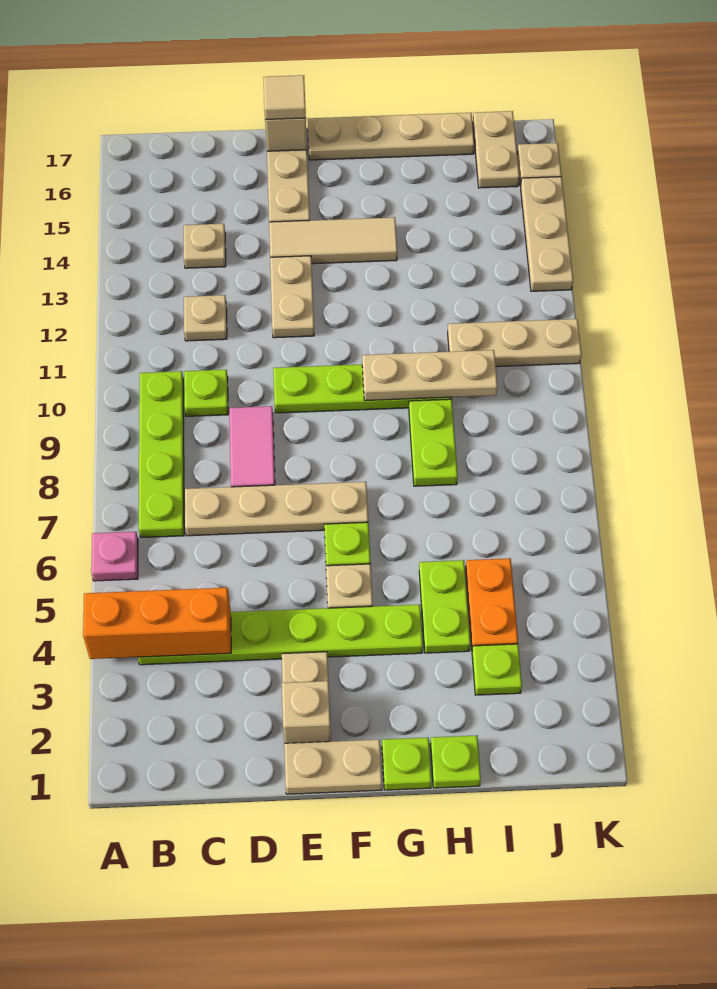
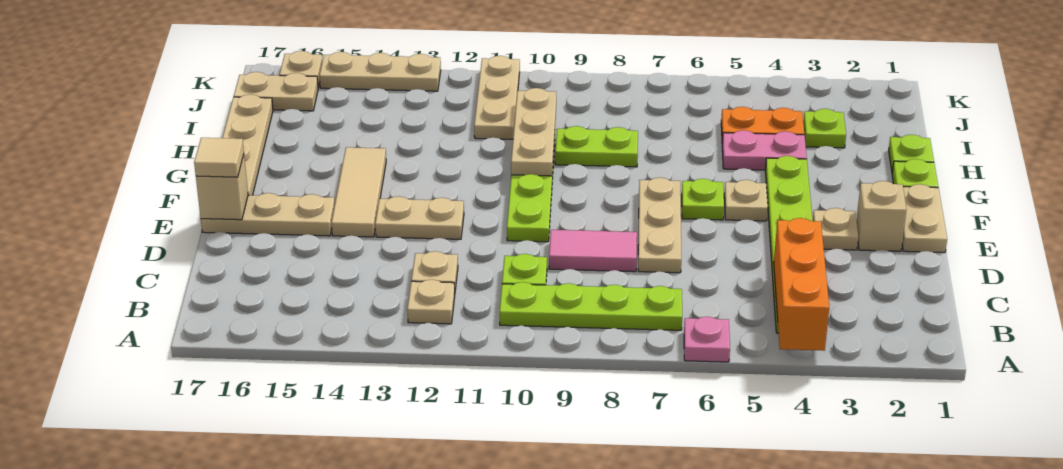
tan plate C7:F7 level 1 -> tan plate D7:F7 level 1
tan plate C14 level 1 -> tan plate B12 level 1
lime plate H4:H5 level 1 -> pink plate H4:H5 level 1

